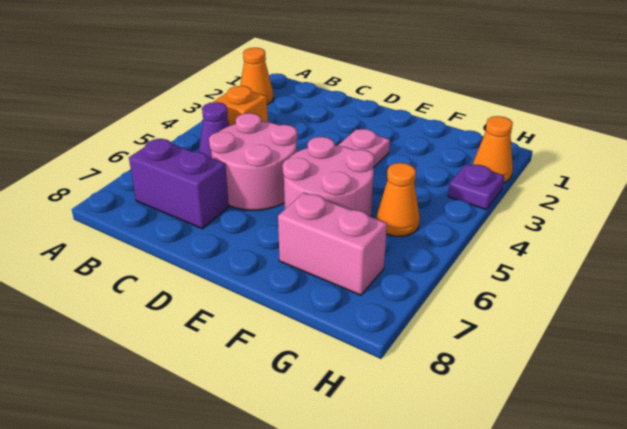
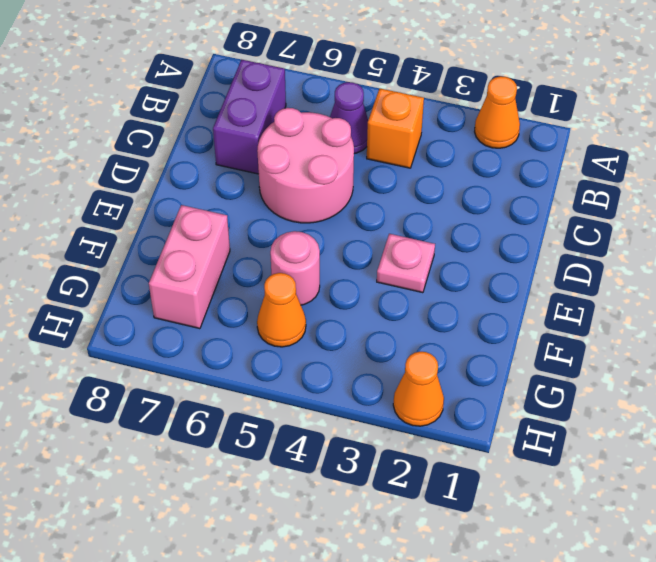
pink round brick E5:F6 level 1 -> pink round brick F5 level 1
purple plate H3 level 1 -> none

